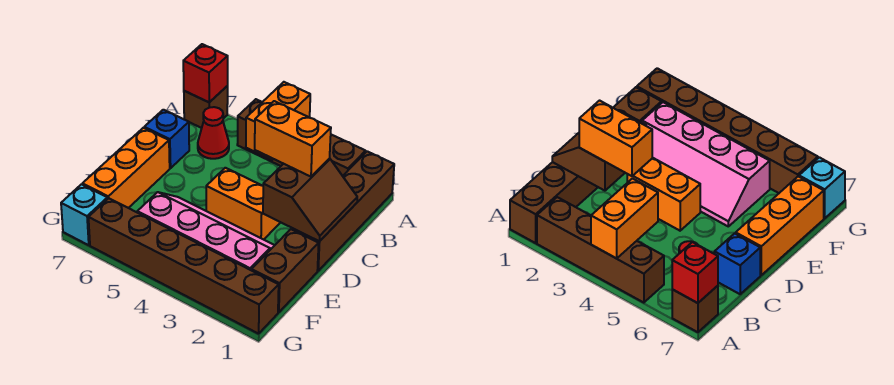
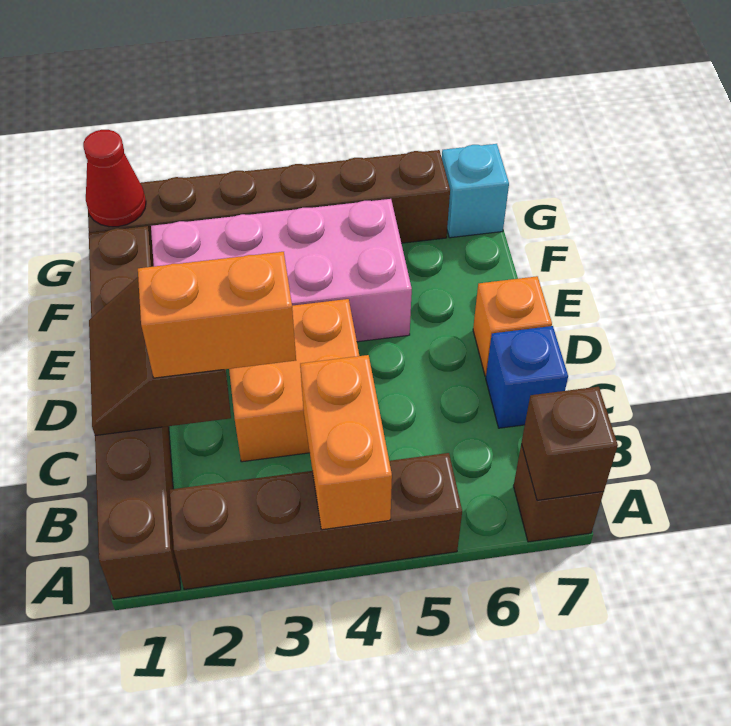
red brick A7 level 2 -> brown brick A7 level 2
red cone B6 level 1 -> red cone G1 level 2
orange brick D3:D4 level 1 -> orange brick C3:D4 level 1
orange brick D7:F7 level 1 -> orange brick D7 level 1
pink slope E2:F5 level 1 top F -> pink brick E2:F5 level 1

